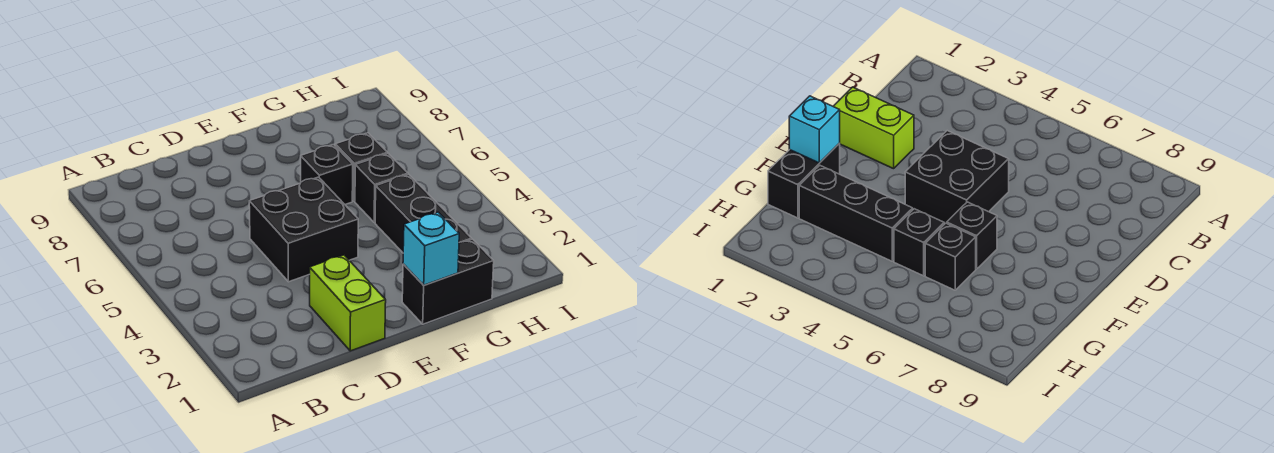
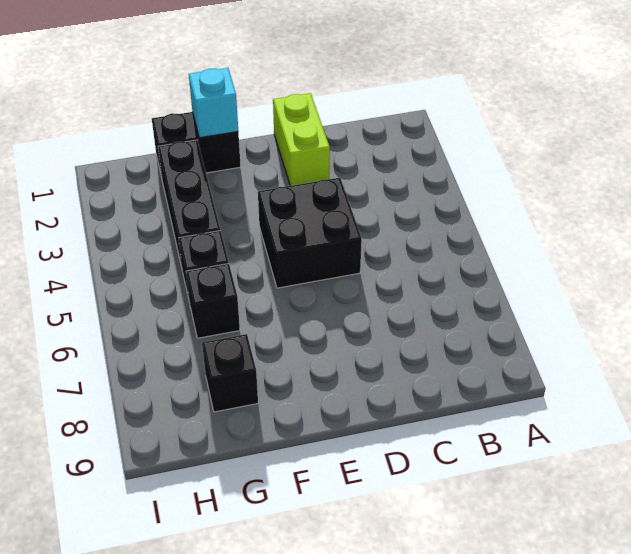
black brick F6 level 1 -> black brick G8 level 1

